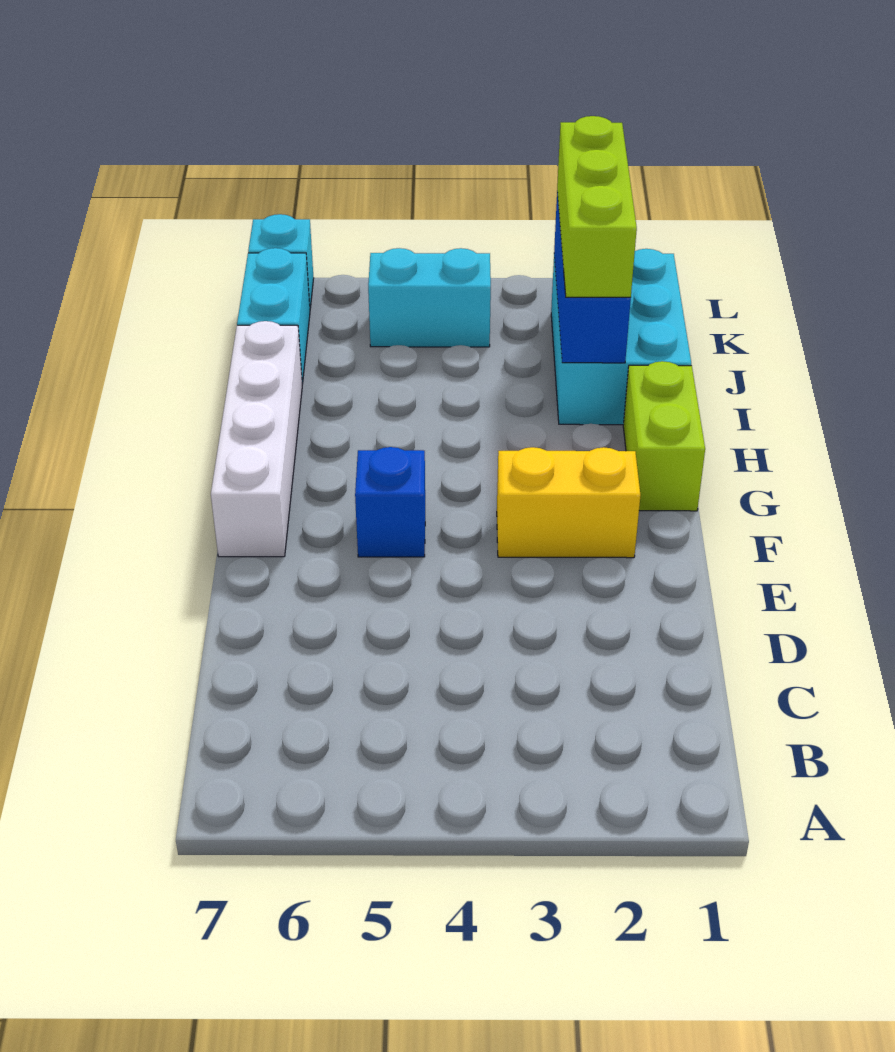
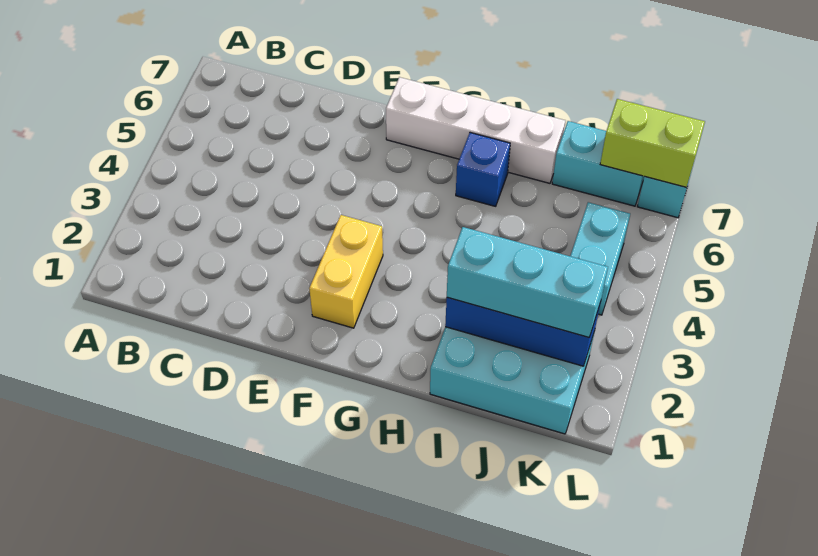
blue brick F5 level 1 -> blue brick H6 level 1
lime brick G1:H1 level 1 -> lime brick K7:L7 level 2
lime brick I2:K2 level 3 -> cyan brick I2:K2 level 3

